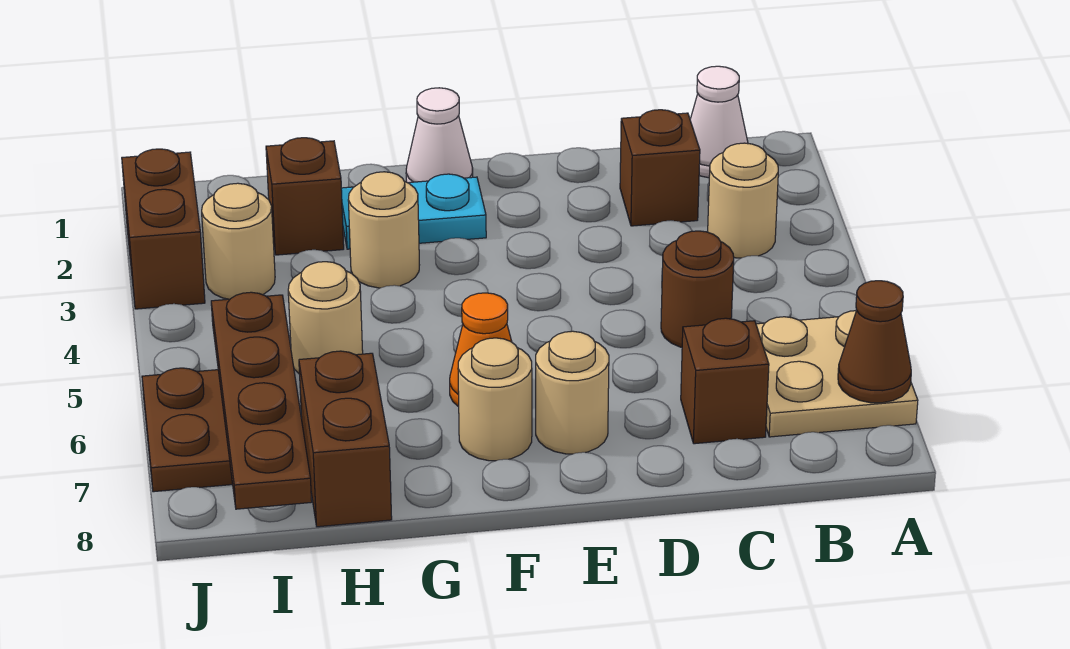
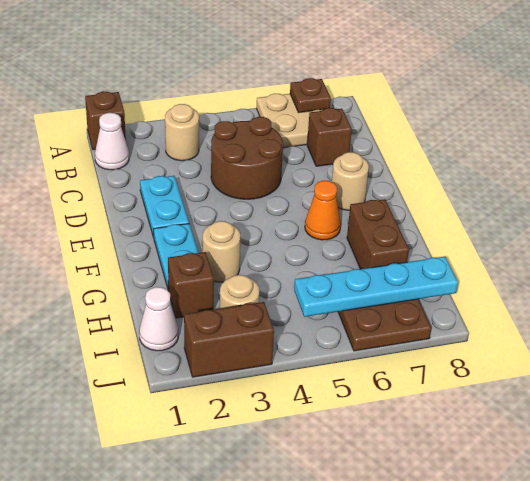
brown cone A7 level 2 -> brown plate A7 level 2
brown brick C2 level 1 -> brown brick A1 level 1
brown round brick C5 level 1 -> brown round brick C4:D5 level 1
none -> cyan plate D2:E2 level 1
white cone F1 level 1 -> white cone I1 level 1
tan round brick F7 level 1 -> none
tan round brick H5 level 1 -> none
brown brick H7:H8 level 1 -> brown brick G7:H7 level 1
brown plate I5:I8 level 2 -> cyan plate I5:I8 level 2

